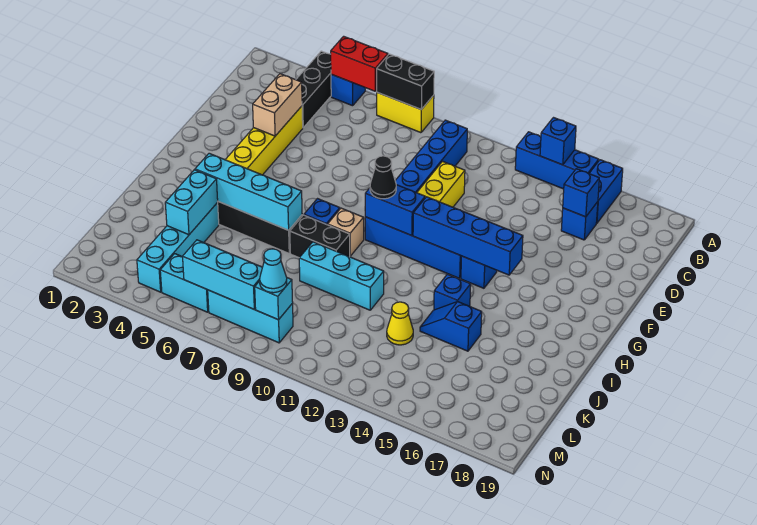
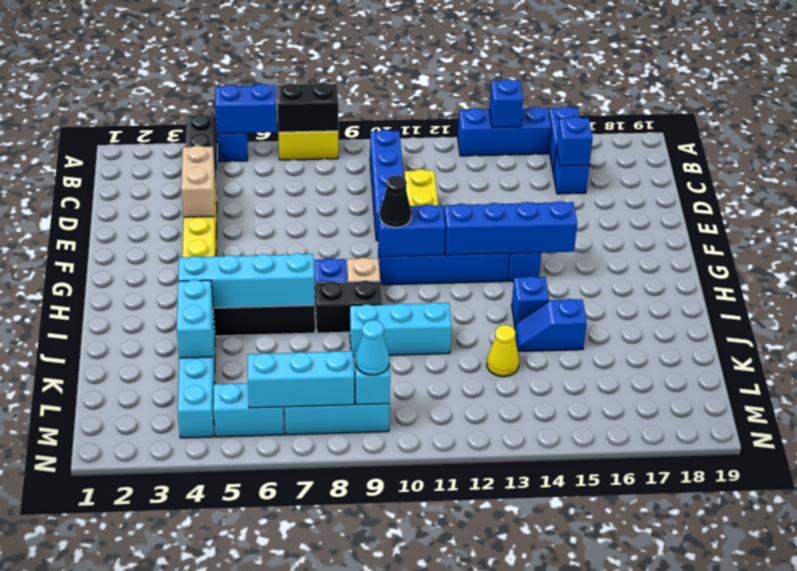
red brick A5:A6 level 2 -> blue brick A5:A6 level 2

